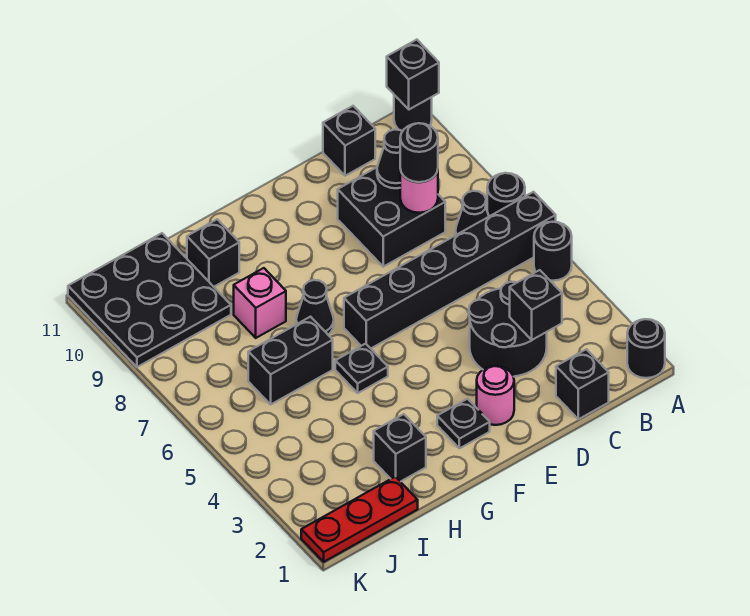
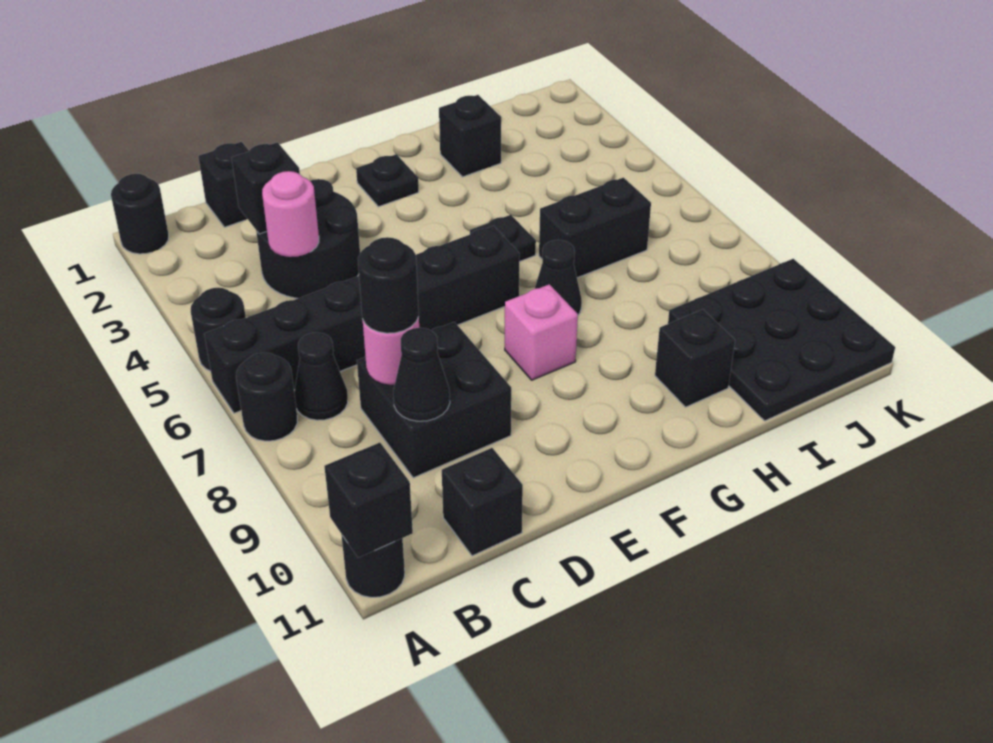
pink round brick E2 level 1 -> pink round brick C4 level 2
pink brick H8 level 1 -> pink brick F8 level 1
red plate I1:K1 level 1 -> none

